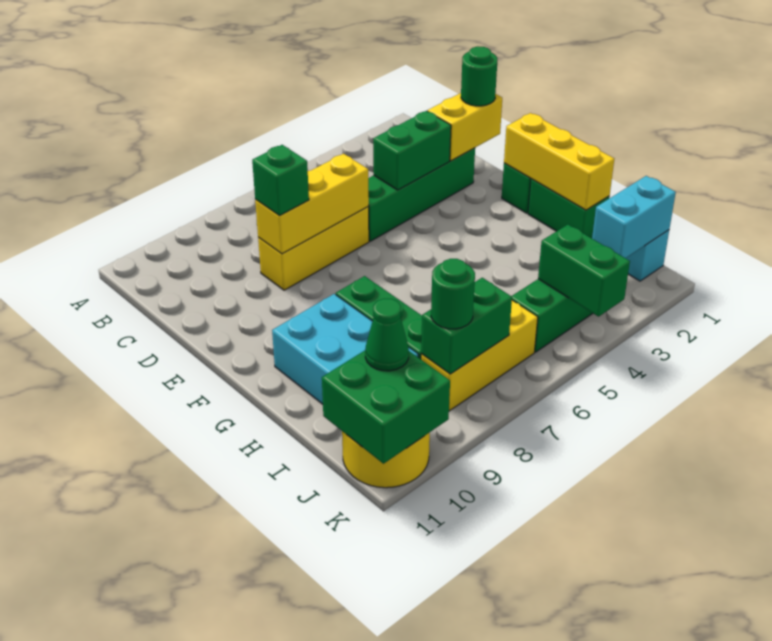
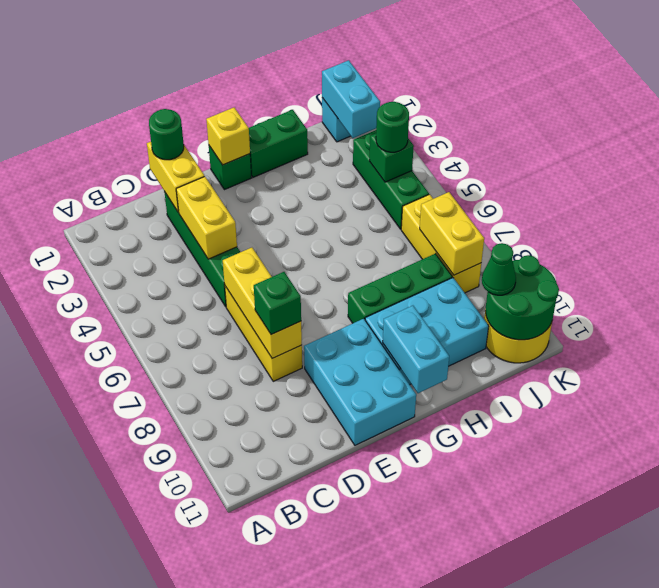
green brick D3:D4 level 2 -> yellow brick D3:D4 level 2
none -> cyan brick E9:F11 level 1
yellow brick F1:H1 level 2 -> yellow brick F1 level 2
none -> cyan brick G10:G11 level 2
green brick J4:K4 level 2 -> green brick J4 level 2
green brick J7:J8 level 2 -> yellow brick J7:J8 level 2
green round brick J8 level 3 -> green round brick J4 level 3
green brick J10:K11 level 2 -> green round brick J10:K11 level 2

